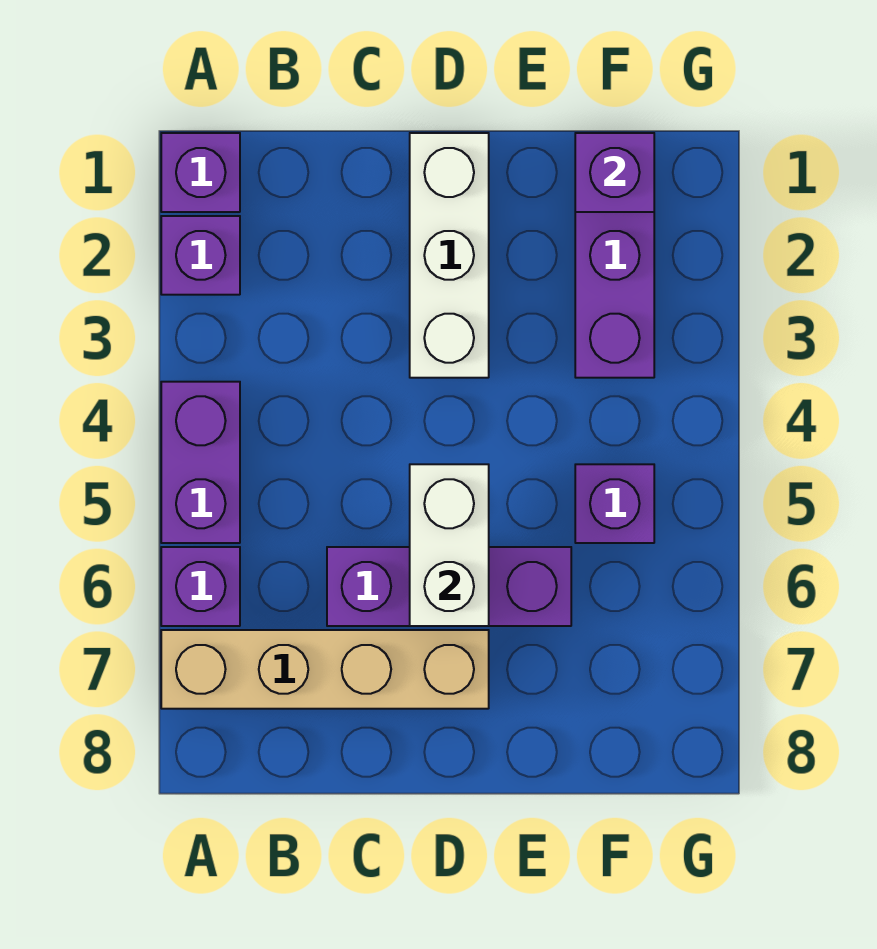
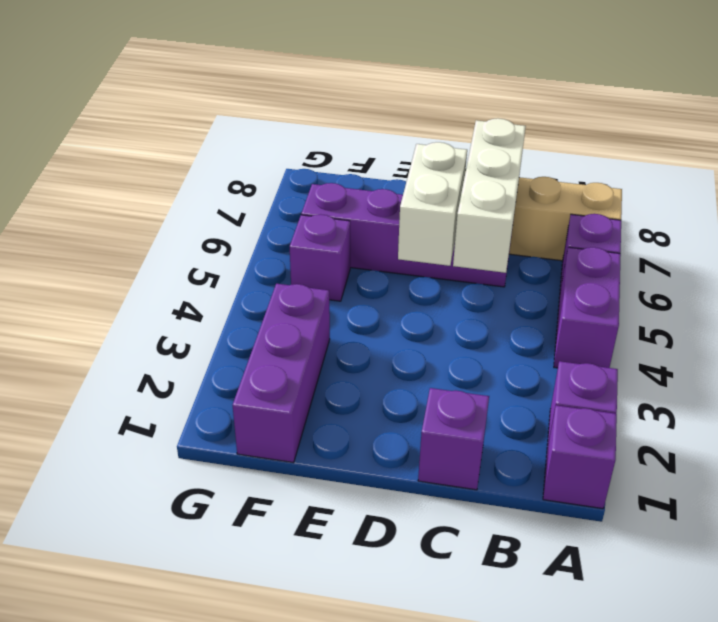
purple brick C6:E6 level 1 -> purple brick C6:F6 level 1
white brick D1:D3 level 1 -> white brick C5:C7 level 2
purple brick F1 level 2 -> purple brick C1 level 1

